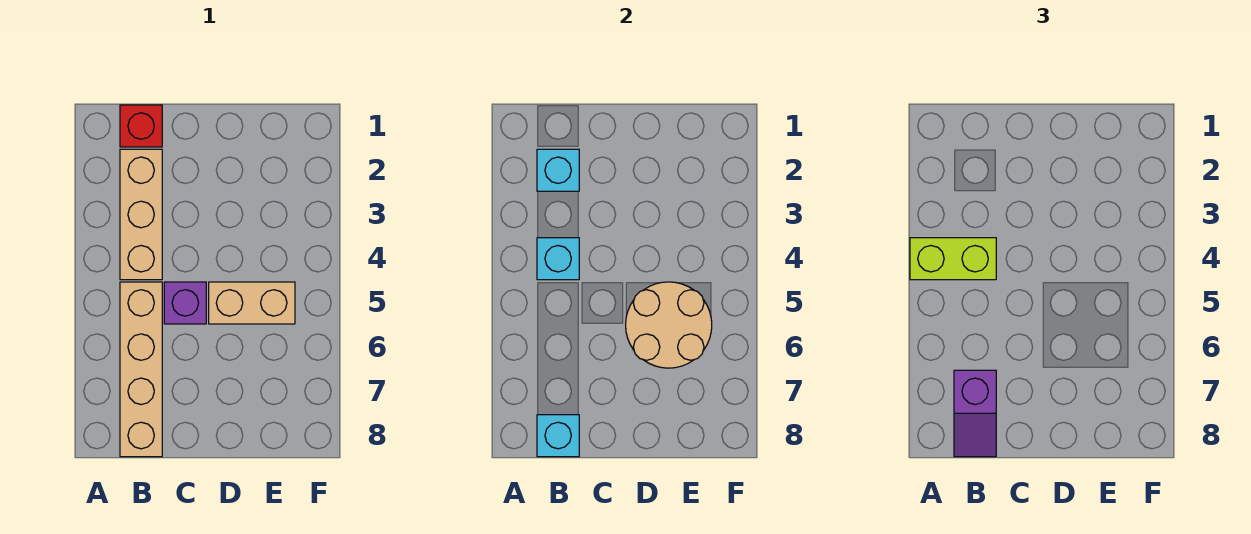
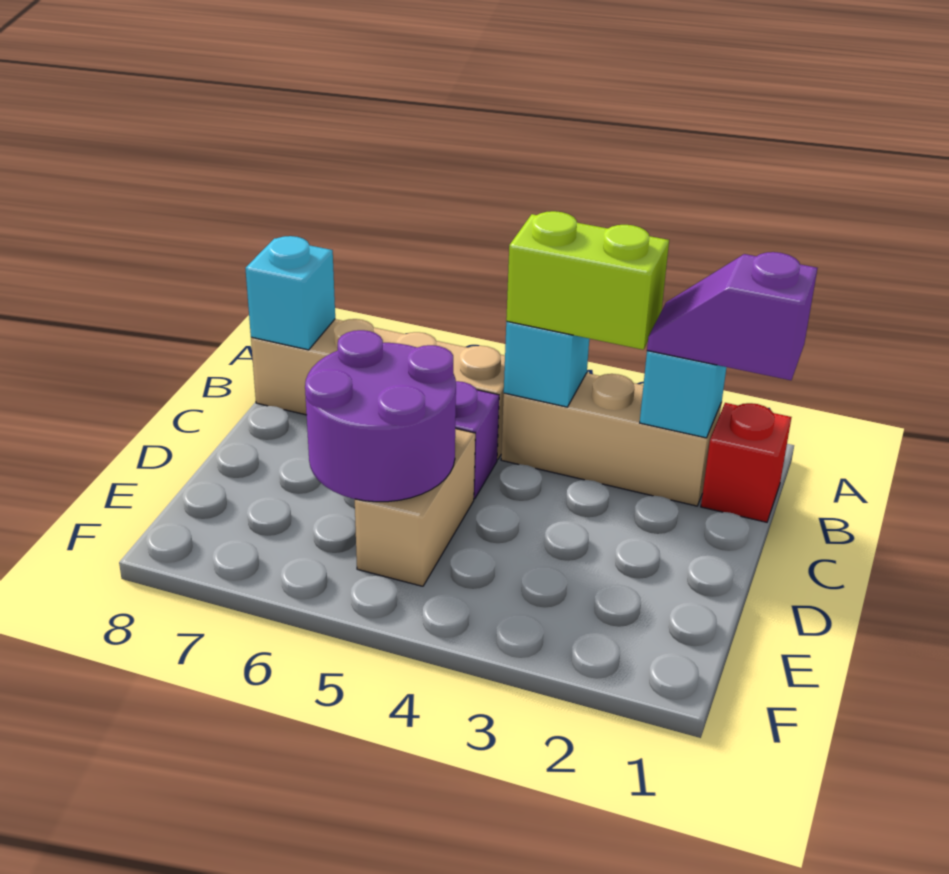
lime brick A4:B4 level 3 -> lime brick B3:B4 level 3
purple slope B7:B8 level 3 top 7 -> purple slope B1:B2 level 3 top 1
tan round brick D5:E6 level 2 -> purple round brick D5:E6 level 2

